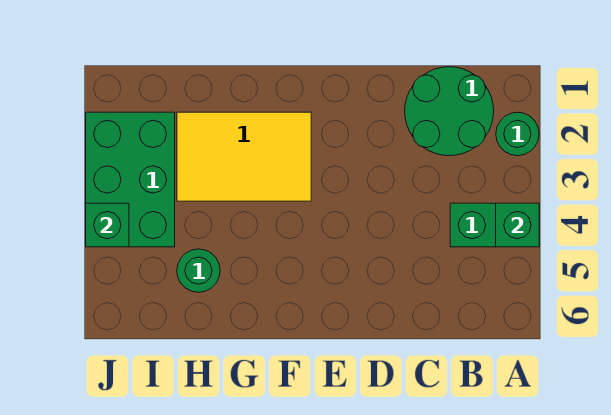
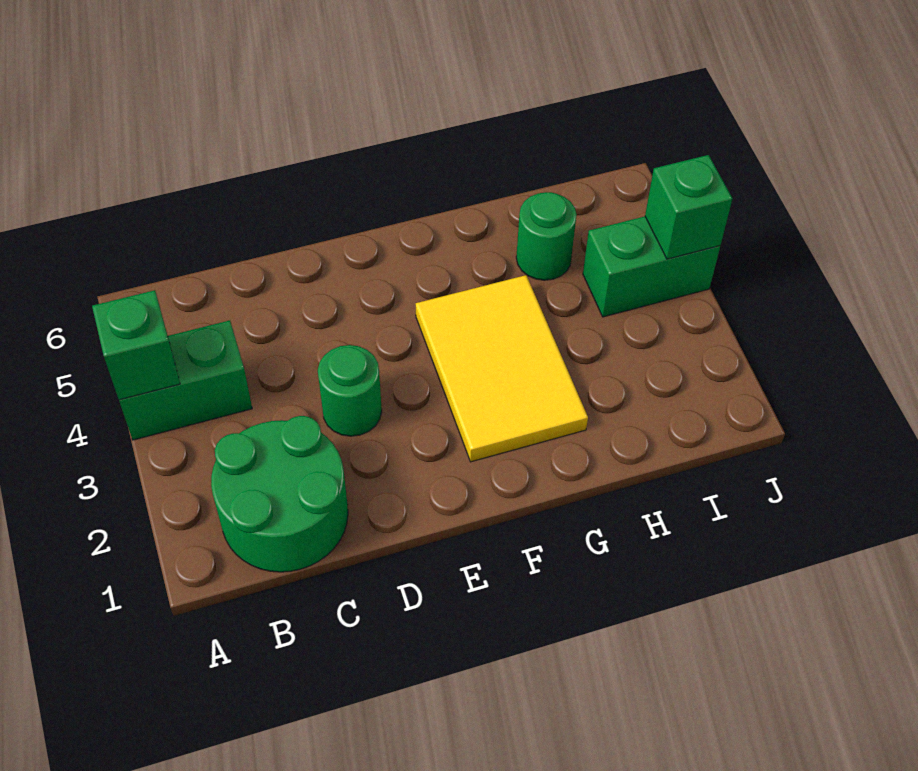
green round brick A2 level 1 -> green round brick D3 level 1
yellow tile F2:H3 level 1 -> yellow tile F2:G4 level 1
green brick I2:J4 level 1 -> green brick I4:J4 level 1

